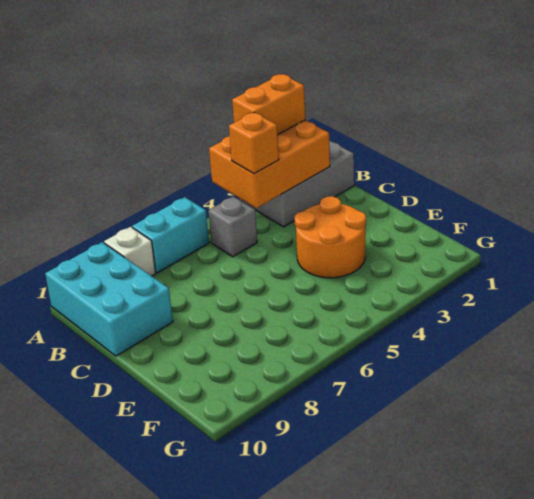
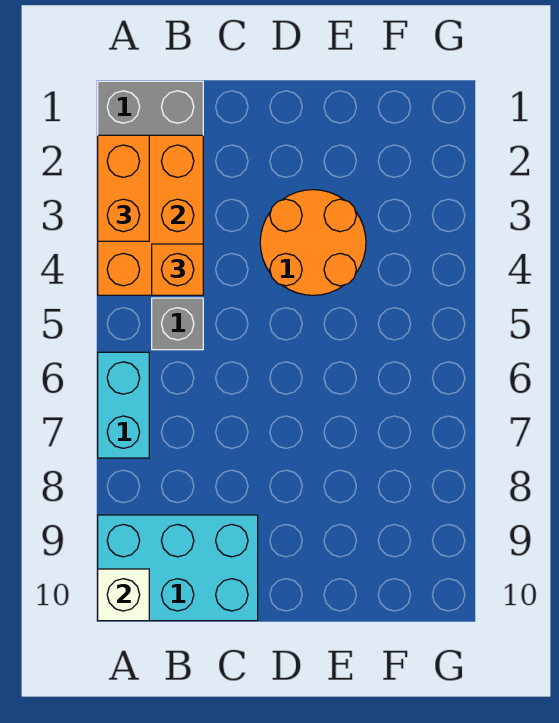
white brick A8 level 1 -> white brick A10 level 2

